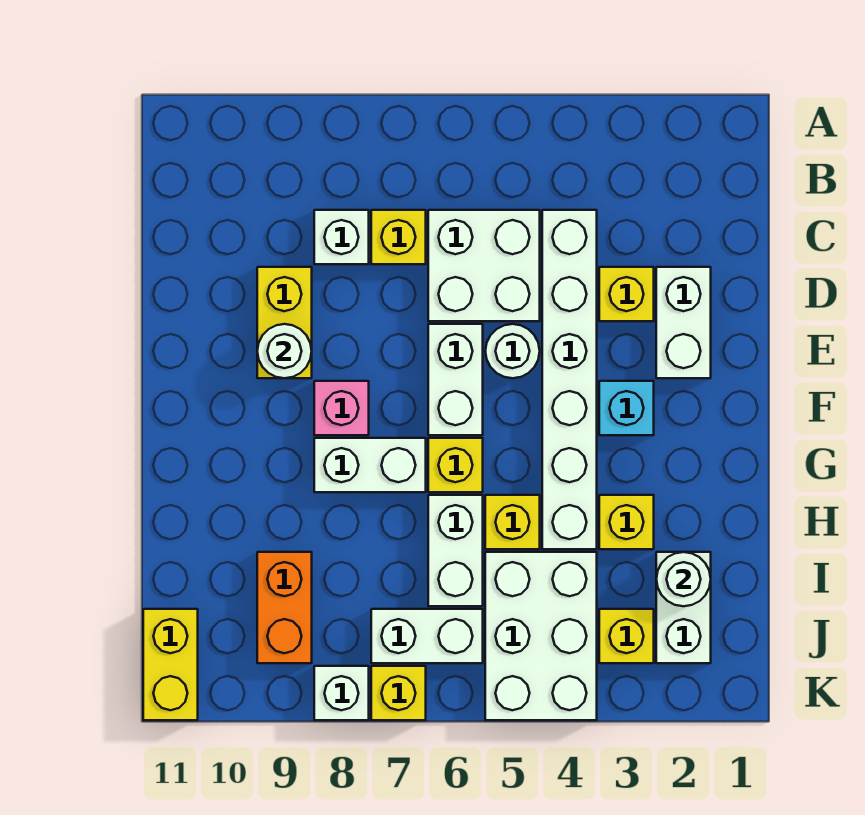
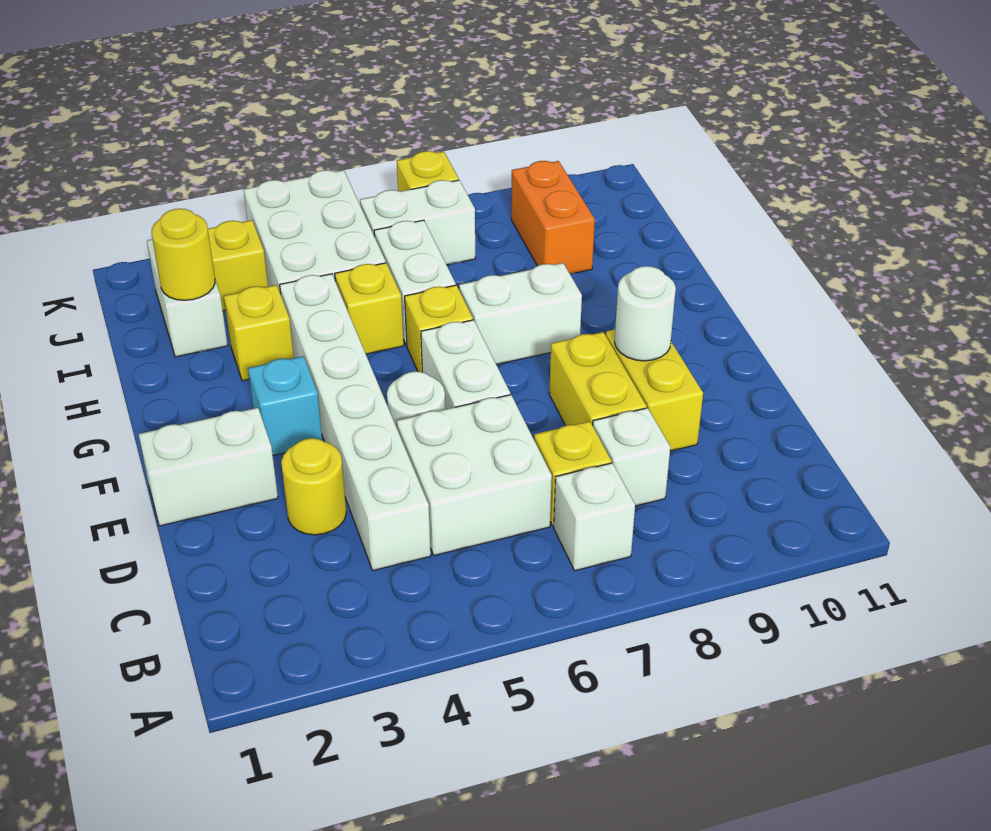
white brick D2:E2 level 1 -> white brick E1:E2 level 1
yellow brick D3 level 1 -> yellow round brick D3 level 1
pink brick F8 level 1 -> none
white round brick I2 level 2 -> yellow round brick I2 level 2
yellow brick J11:K11 level 1 -> yellow brick D8:E8 level 1
white brick K8 level 1 -> white brick B7 level 1

